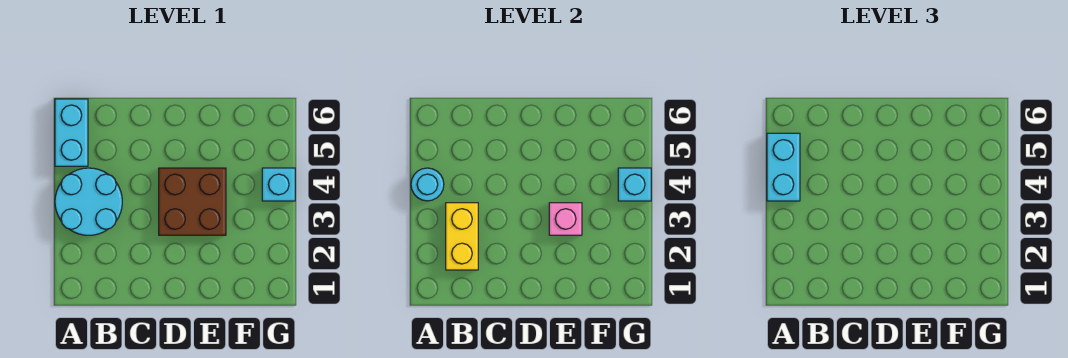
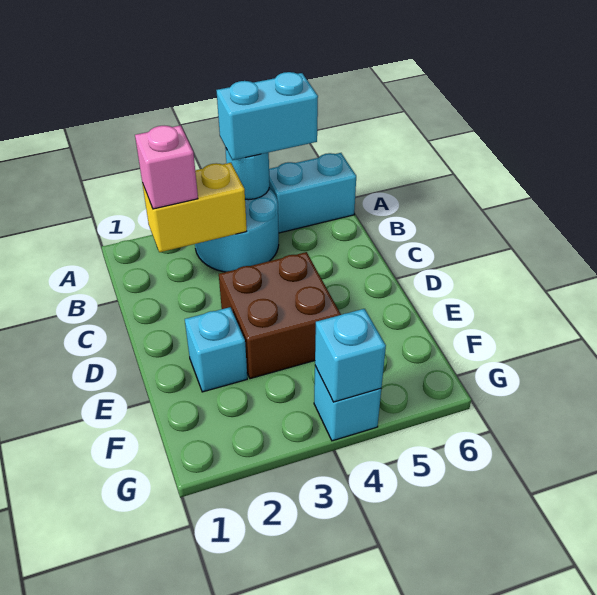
none -> cyan brick E2 level 1
pink brick E3 level 2 -> pink brick B2 level 3

